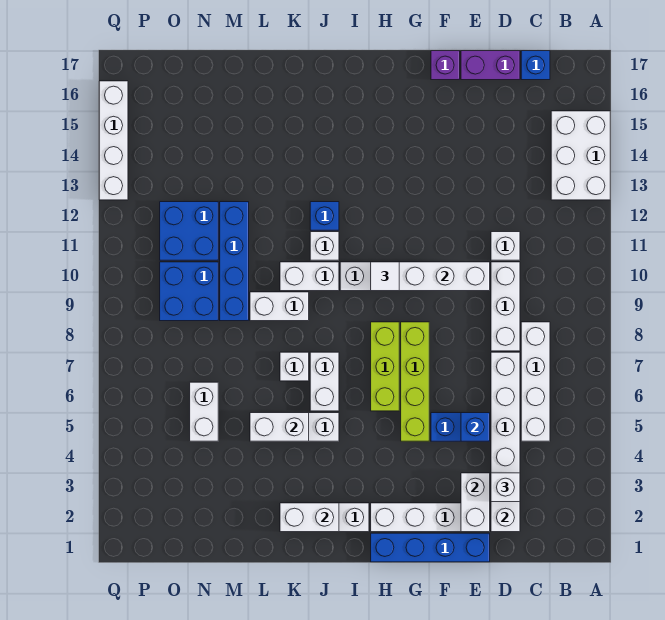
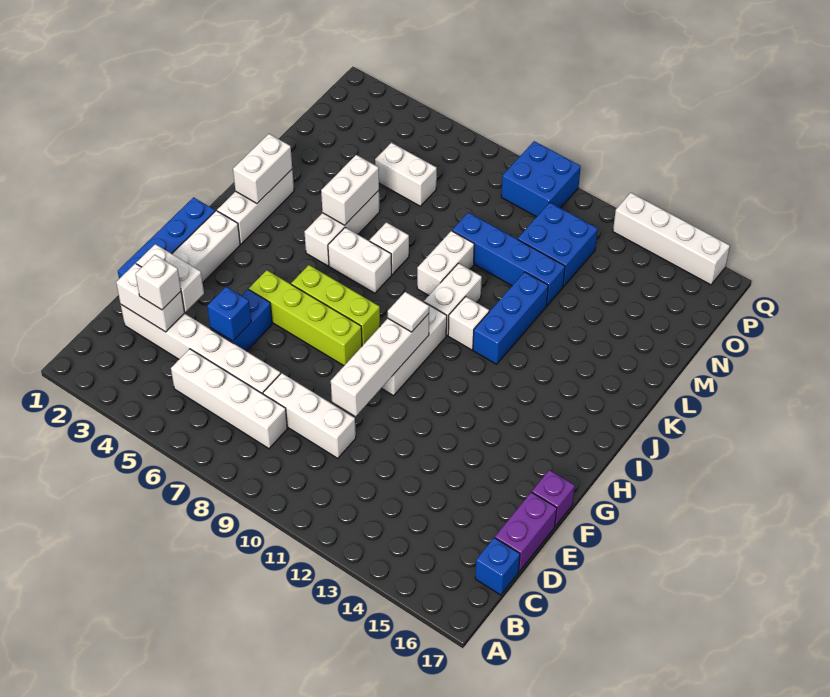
white brick A13:B15 level 1 -> none
white brick D11 level 1 -> none
blue brick J12 level 1 -> blue brick J12:L12 level 1
blue brick N9:O10 level 1 -> blue brick P9:Q10 level 1

